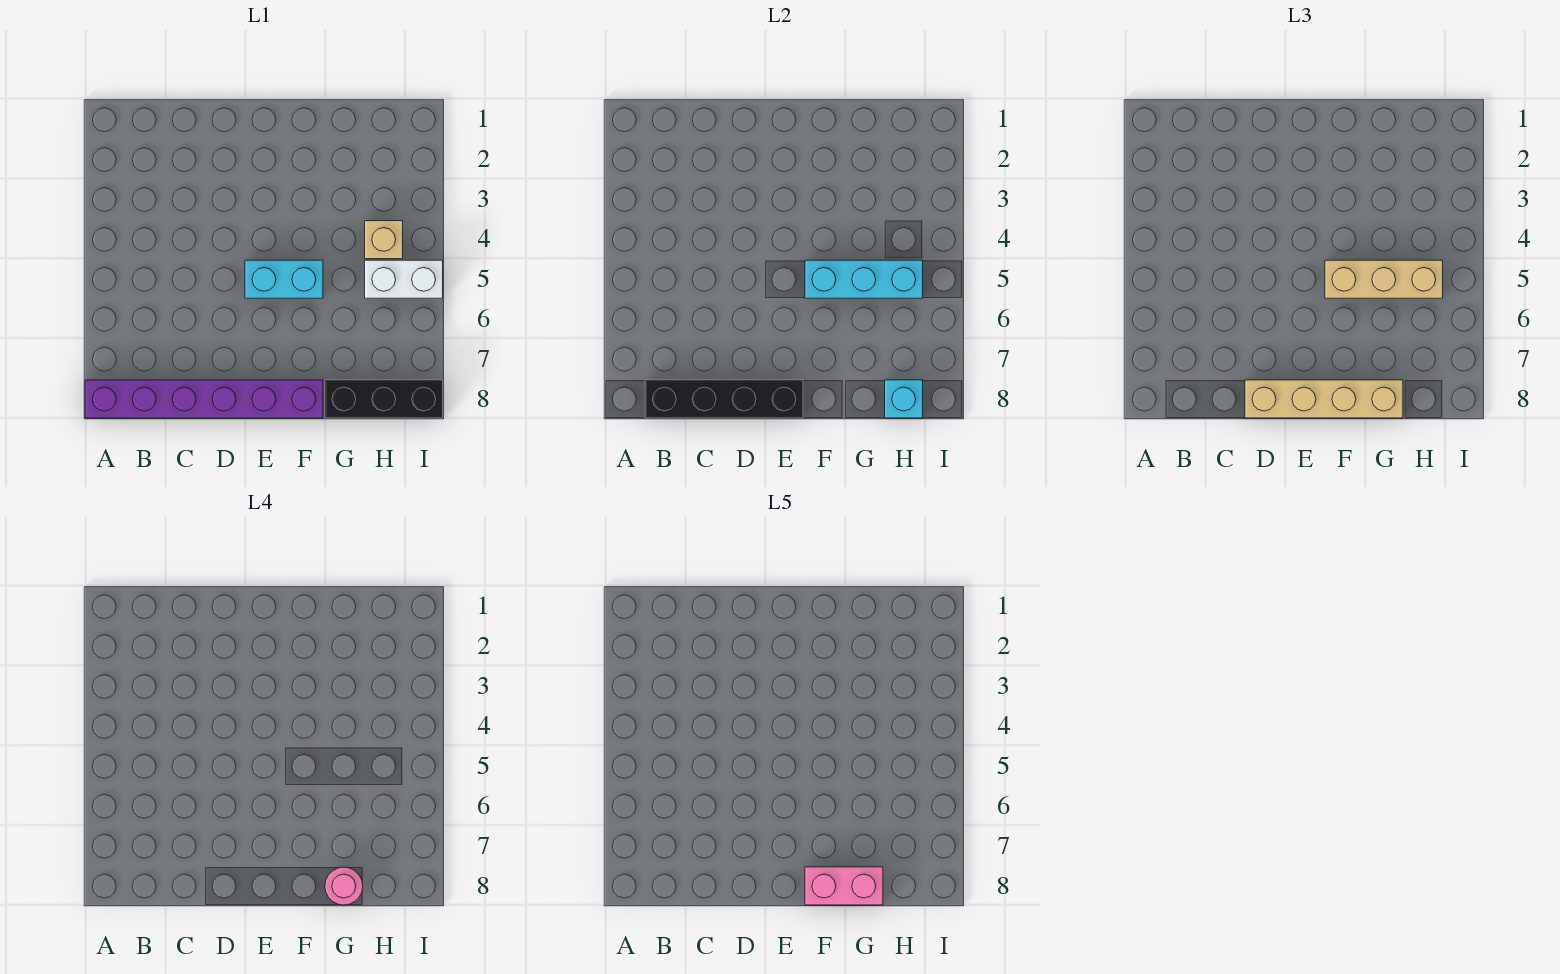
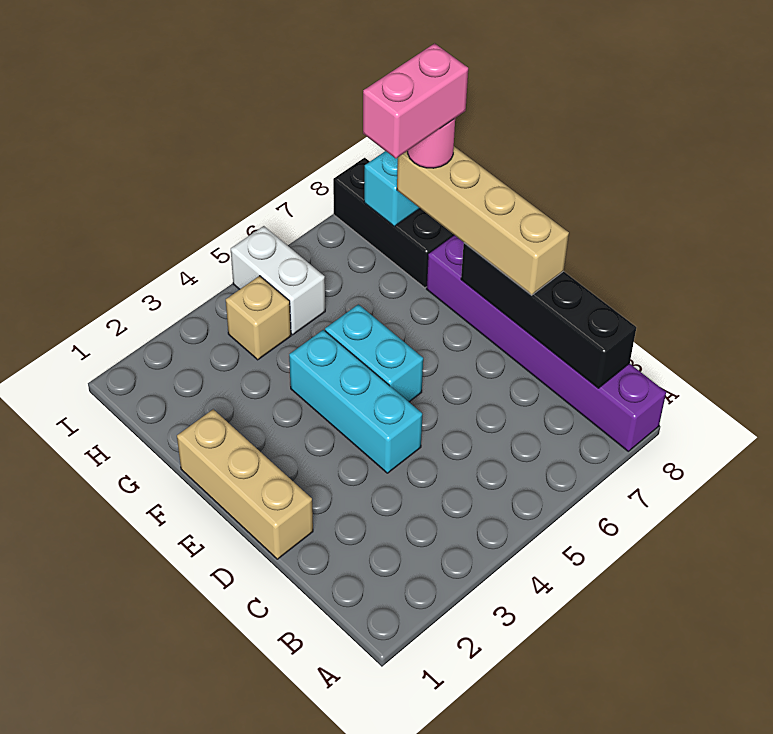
cyan brick F5:H5 level 2 -> cyan brick D4:F4 level 1
tan brick F5:H5 level 3 -> tan brick D1:F1 level 1
pink brick F8:G8 level 5 -> pink brick G7:G8 level 5

